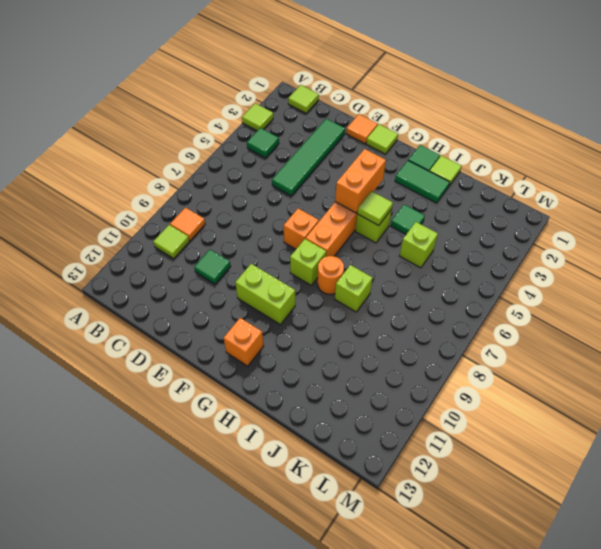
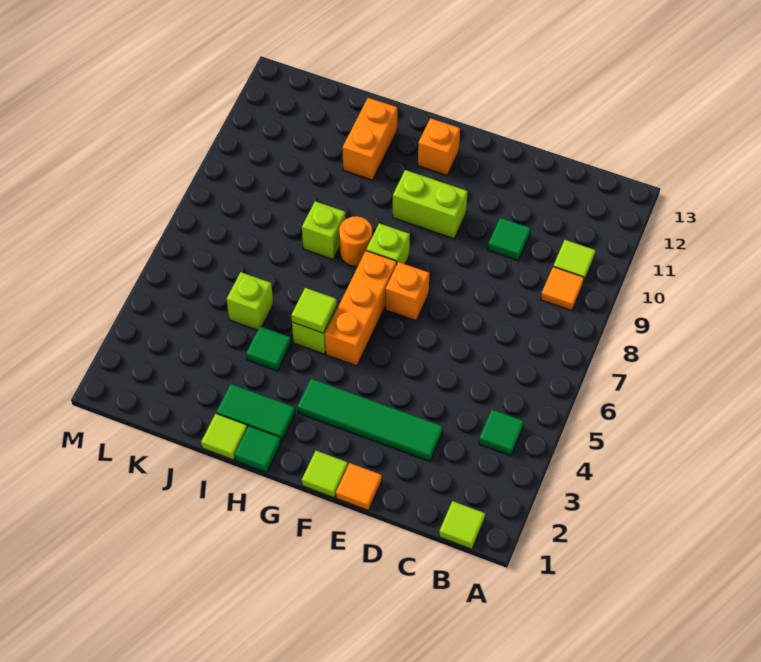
lime tile A3 level 1 -> none
green tile D2:D5 level 1 -> green tile D3:G3 level 1
orange brick G4:G5 level 2 -> orange brick I11:I12 level 1

